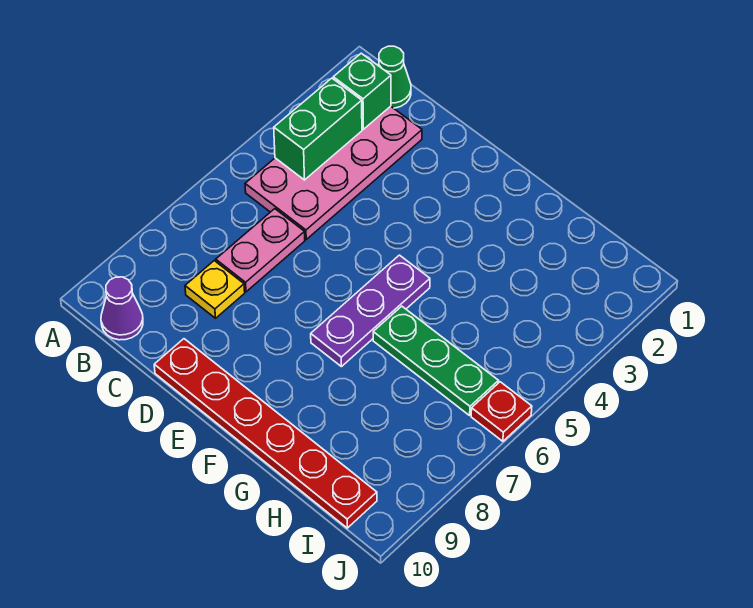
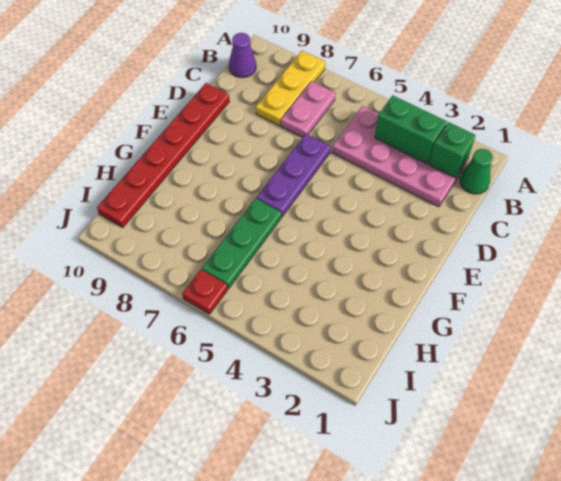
pink plate C6:C7 level 1 -> pink plate B7:C7 level 1
yellow plate C8 level 1 -> yellow plate A8:C8 level 1
purple plate F5:F7 level 1 -> purple plate D6:F6 level 1

